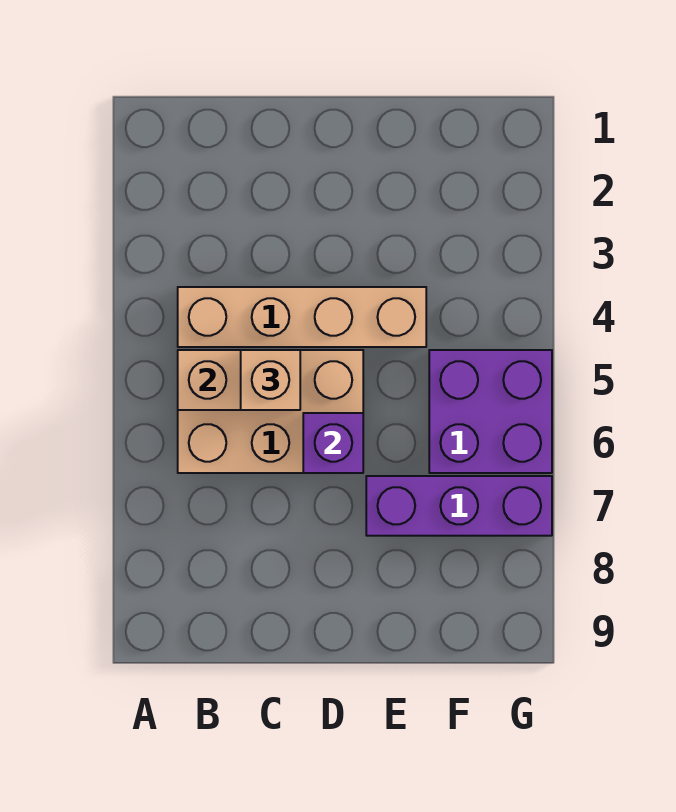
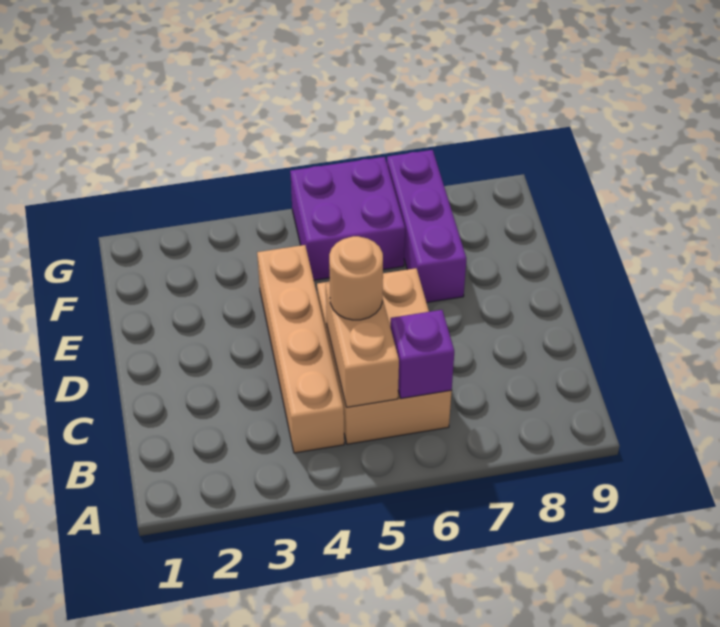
tan brick C5 level 3 -> tan round brick C5 level 3
purple brick D6 level 2 -> purple brick B6 level 2

